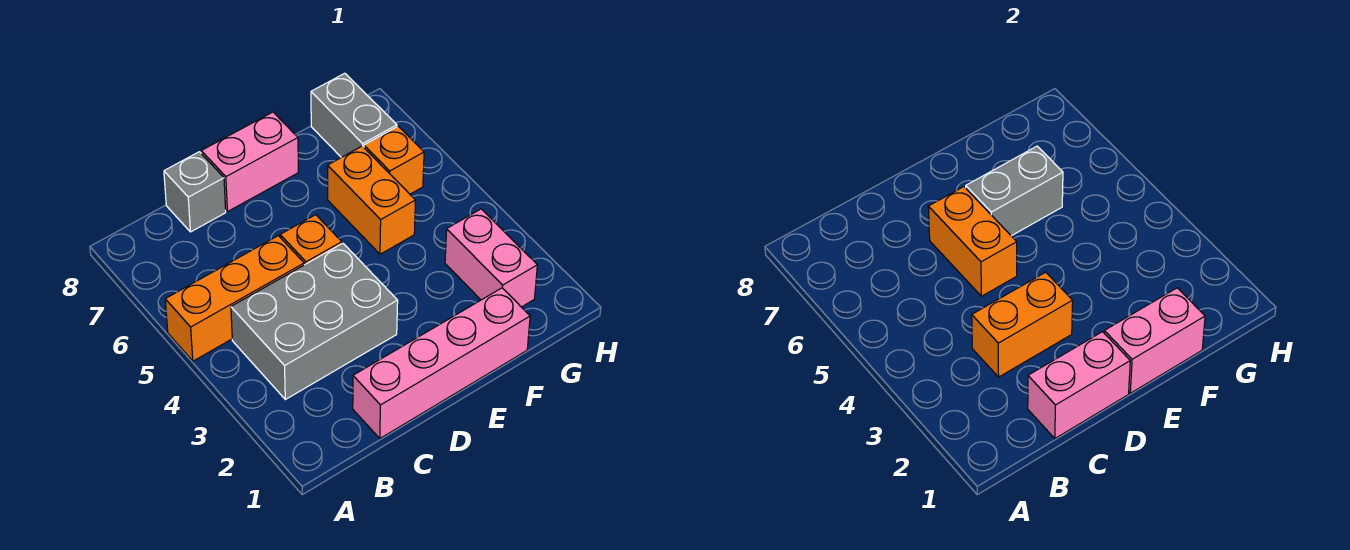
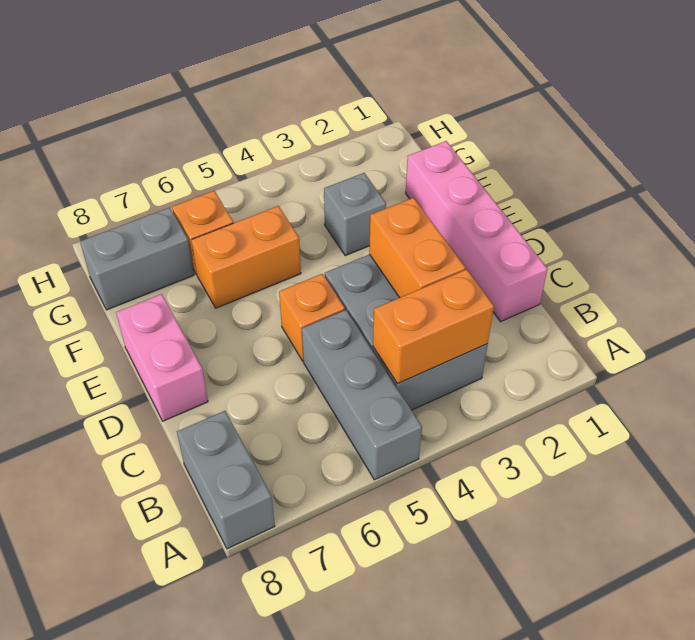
orange brick A5:C5 level 1 -> grey brick A5:C5 level 1
pink brick C1:D1 level 2 -> none
grey brick C8 level 1 -> grey brick F3 level 1
orange brick D5:D6 level 2 -> orange brick B3:B4 level 2
pink brick E1:F1 level 2 -> none
grey brick E6:F6 level 2 -> grey brick A8:B8 level 1
pink brick G2:G3 level 1 -> none

